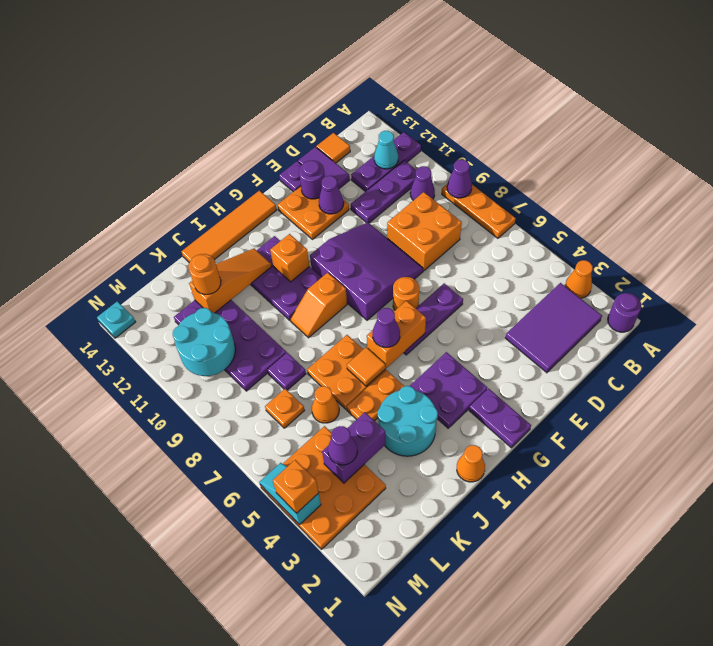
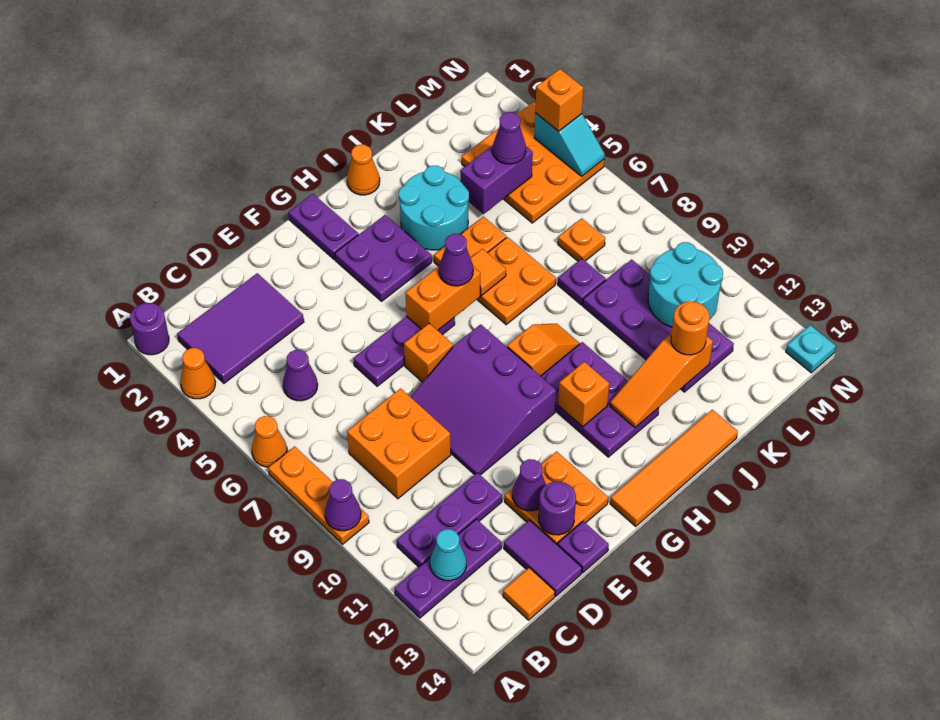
purple cone B10 level 1 -> purple cone C5 level 1
orange round brick F7 level 1 -> orange brick F7 level 1
orange cone K6 level 1 -> orange cone A6 level 1

